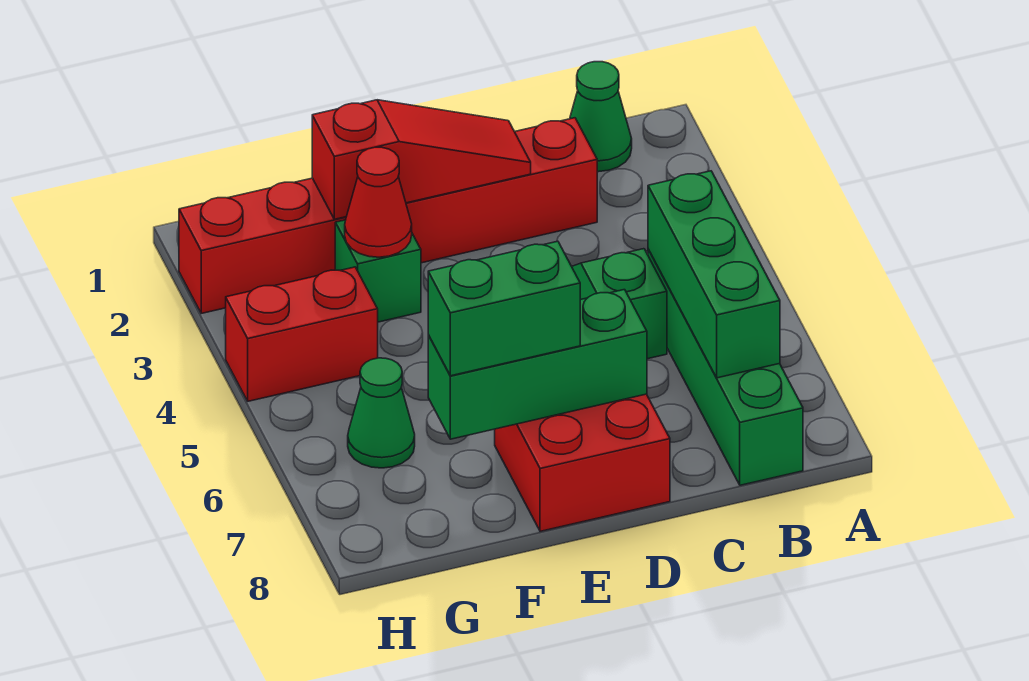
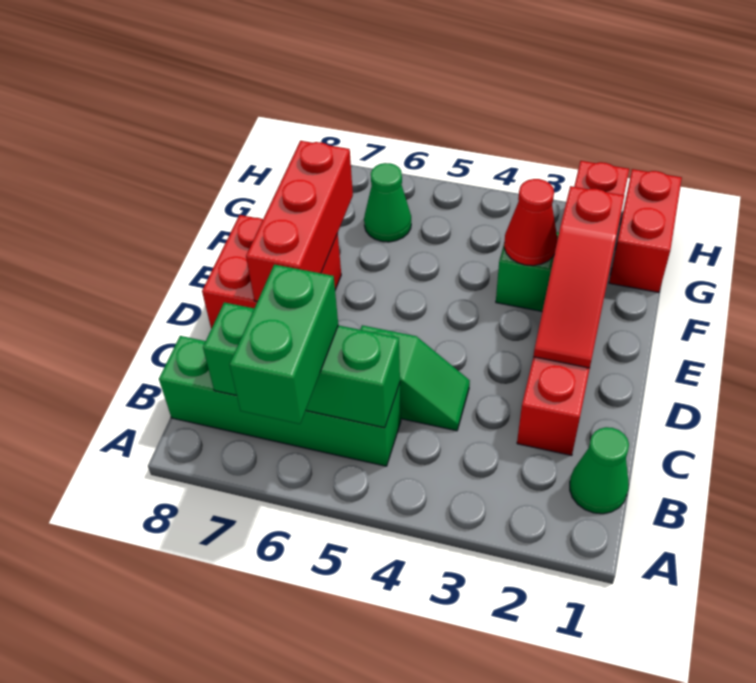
green brick D7:F7 level 2 -> red brick D7:F7 level 2
green brick E7:F7 level 3 -> green brick A6:B6 level 3
red brick G4:H4 level 1 -> red brick G1:H1 level 1

